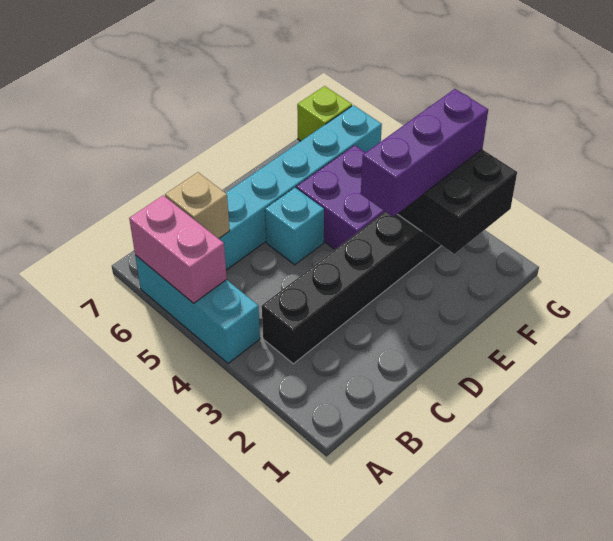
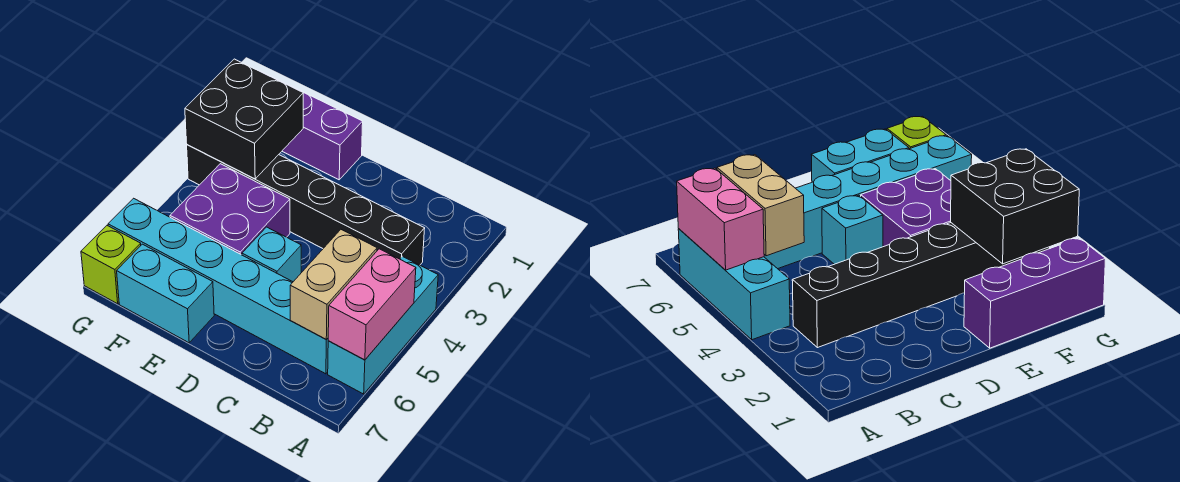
tan brick B6 level 2 -> tan brick B5:B6 level 2
purple brick E3:G3 level 3 -> purple brick E1:G1 level 1
none -> cyan brick E7:F7 level 1

